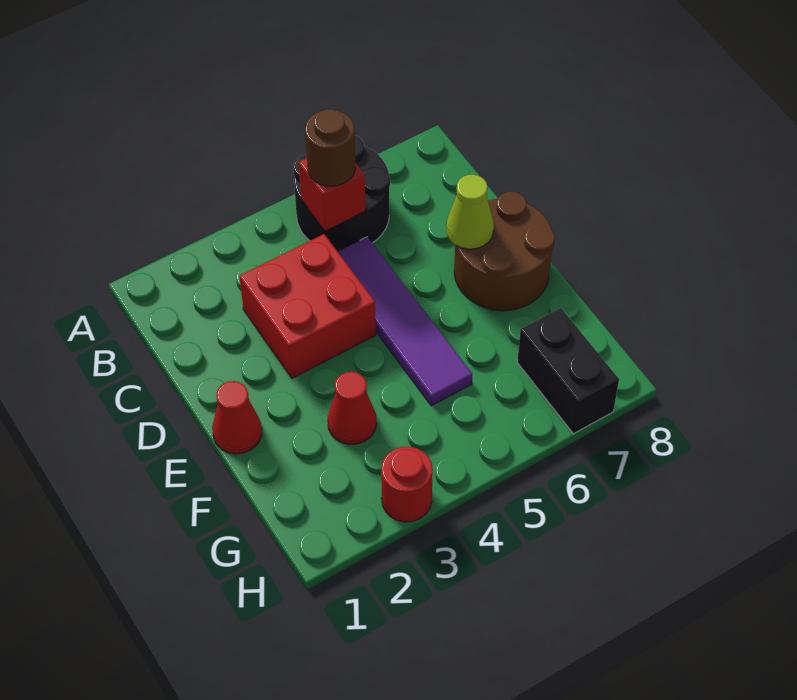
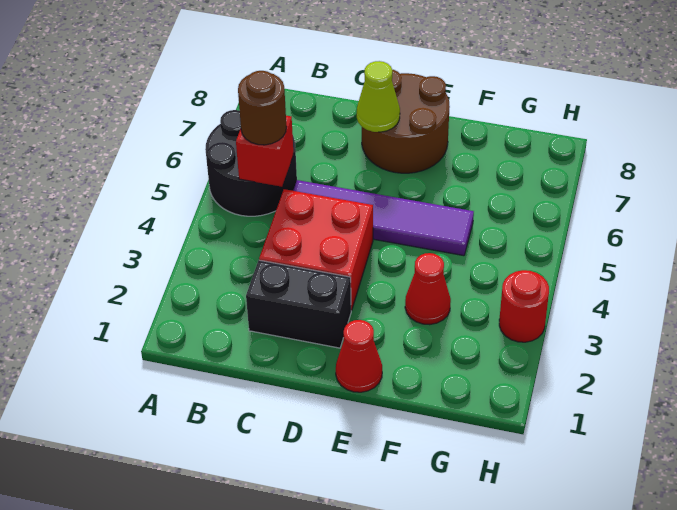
black brick G7:H7 level 1 -> black brick C2:D2 level 1

